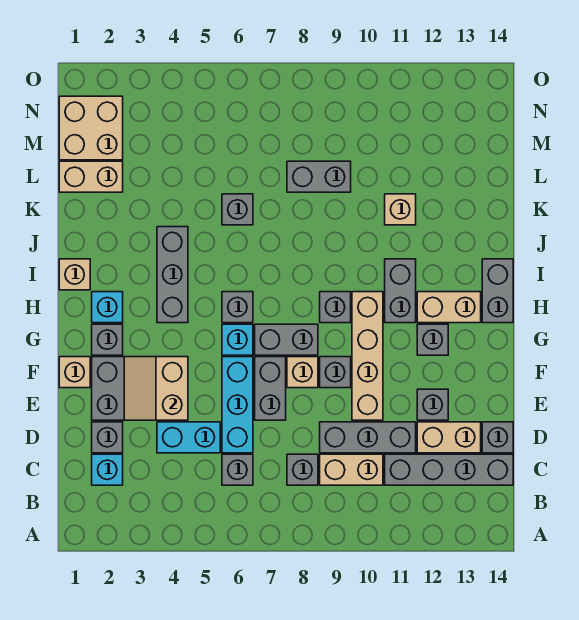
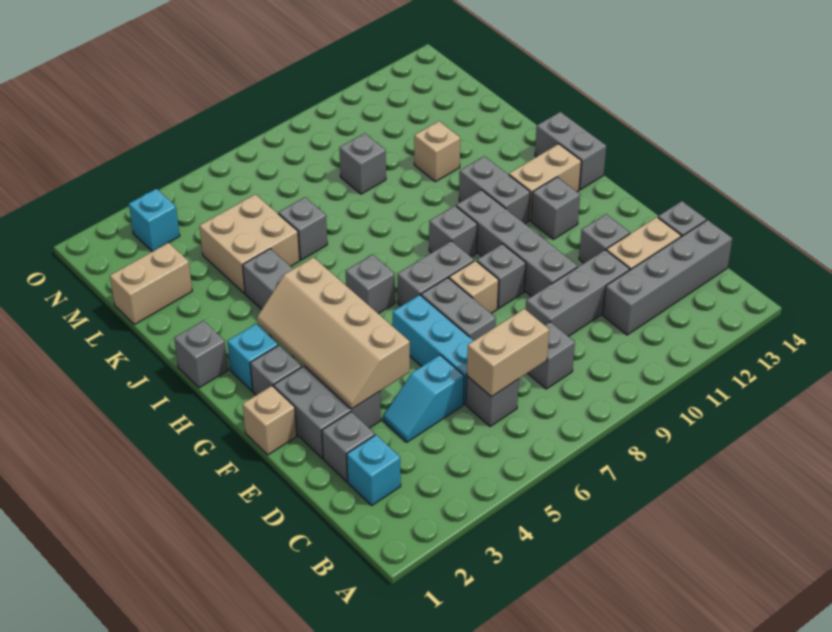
tan brick C9:C10 level 1 -> tan brick C6:C7 level 2
cyan brick D4:D5 level 1 -> cyan slope D4:D5 level 1 top 5
tan slope E3:F4 level 2 top 4 -> tan slope E3:H4 level 2 top 4
tan brick E10:H10 level 1 -> grey brick E10:H10 level 1
cyan brick G6 level 1 -> cyan brick N3 level 1
tan brick I1 level 1 -> grey brick I1 level 1
grey brick L8:L9 level 1 -> grey brick L9 level 1
tan brick M1:N2 level 1 -> tan brick K4:L5 level 1

